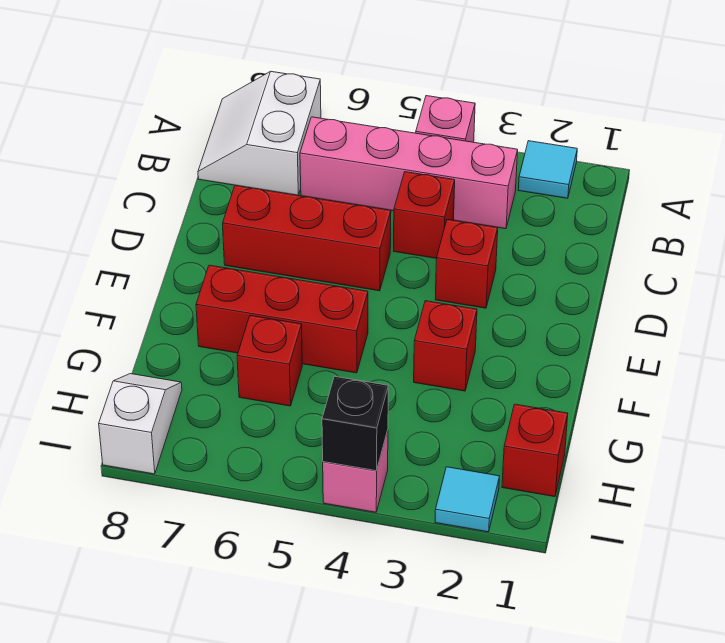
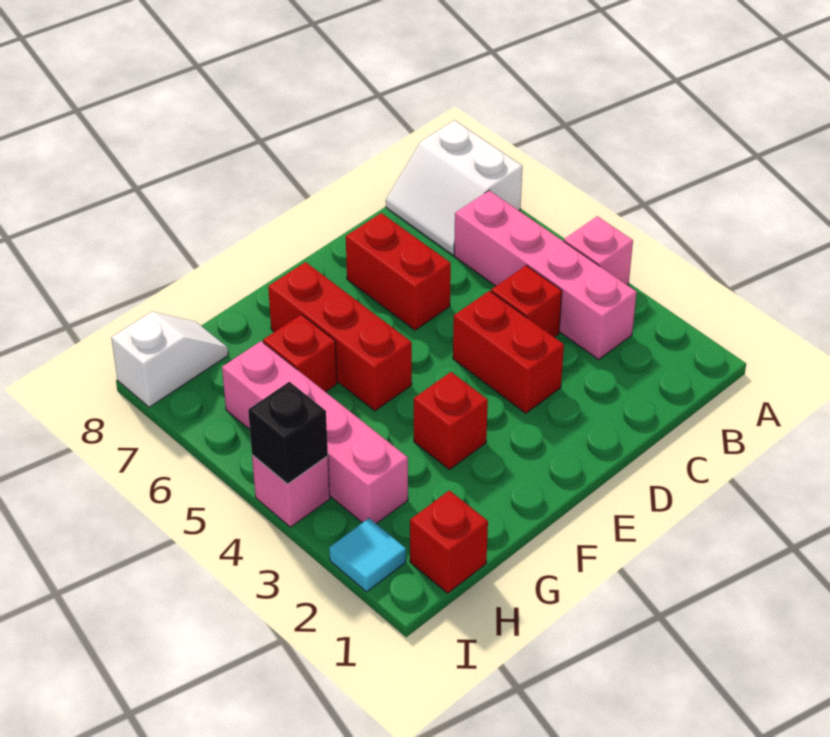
cyan tile A2 level 1 -> none
white slope A7:B8 level 1 top 7 -> white slope A7:B8 level 1 top A
red brick D3 level 1 -> red brick D3:D4 level 1
red brick D5:D7 level 1 -> red brick D6:D7 level 1
none -> pink brick H3:H6 level 1

